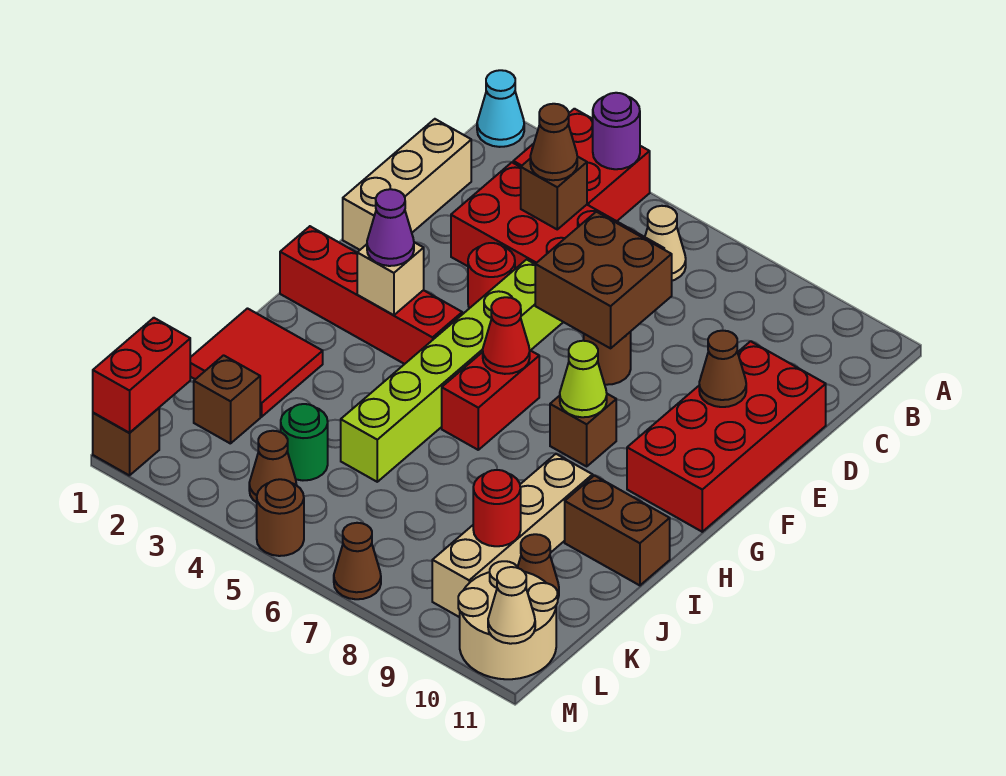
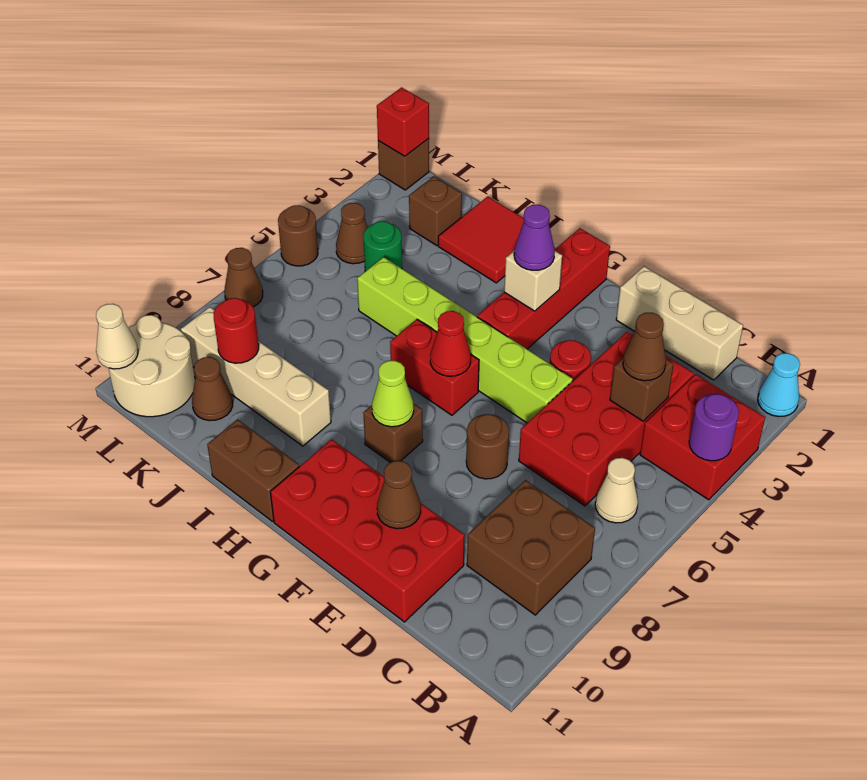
brown brick D6:E7 level 2 -> brown brick B8:C9 level 1
brown brick I10:I11 level 1 -> brown brick H11:I11 level 1
red brick L1:M1 level 2 -> red brick M1 level 2

